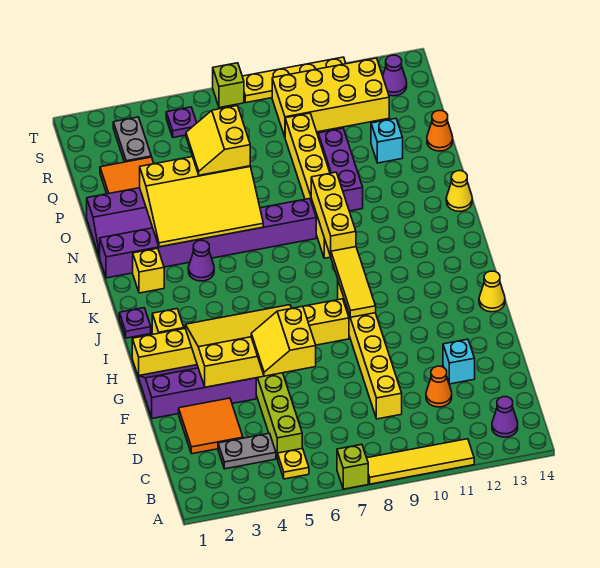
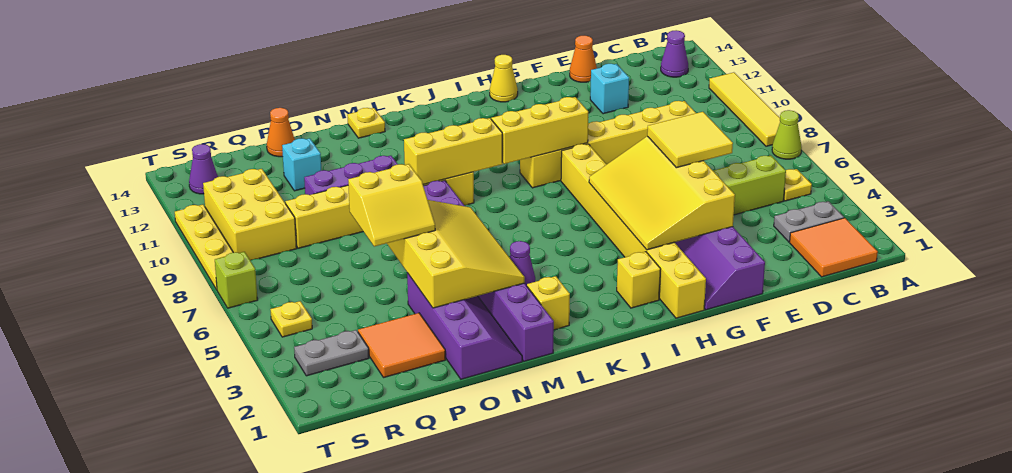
lime brick A7 level 1 -> lime cone A7 level 1
grey plate C3:C4 level 1 -> grey plate B3:C3 level 1
orange tile D2:E3 level 1 -> orange tile B1:C2 level 1
orange cone D11 level 1 -> orange cone E14 level 1
yellow slope E5:F6 level 3 top 6 -> yellow tile E5:F6 level 3
yellow tile H9:J9 level 2 -> yellow brick H9:J9 level 2
purple plate J1 level 1 -> none
yellow cone M14 level 1 -> yellow plate M14 level 1
yellow brick R9:S12 level 1 -> yellow brick R9:S11 level 1
purple plate S5 level 1 -> yellow plate S5 level 1

